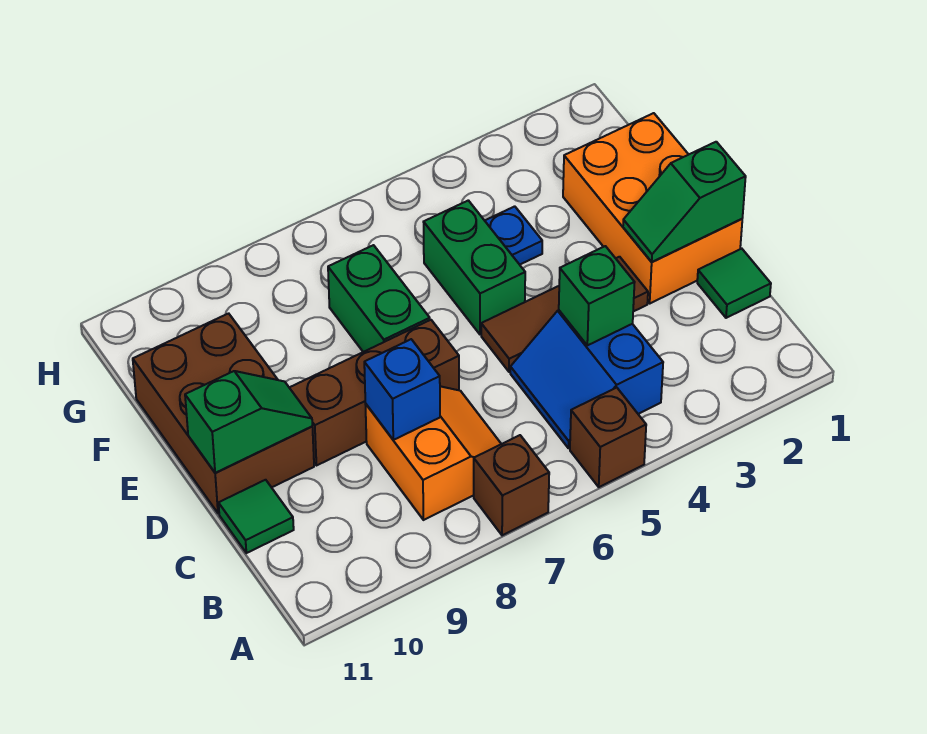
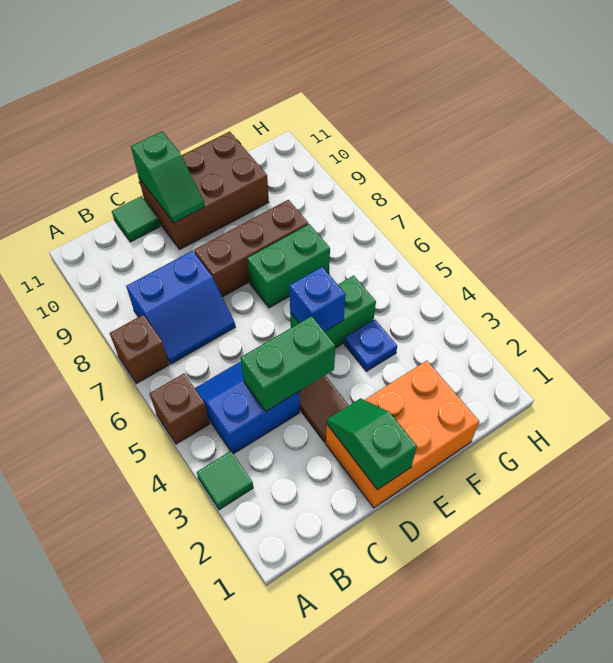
orange slope B7:C8 level 1 top 8 -> blue slope B7:C8 level 1 top 8
green tile C1 level 1 -> green tile A3 level 1
green brick C4 level 2 -> green brick C4:D4 level 2
blue brick C8 level 2 -> blue brick E5 level 2
brown brick D7:D9 level 1 -> brown brick D8:F8 level 1

